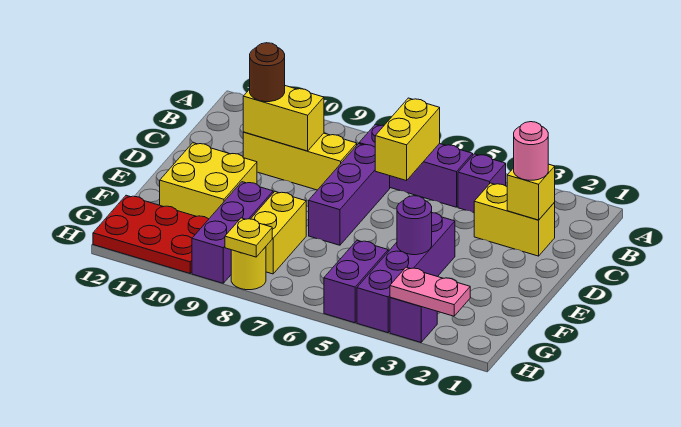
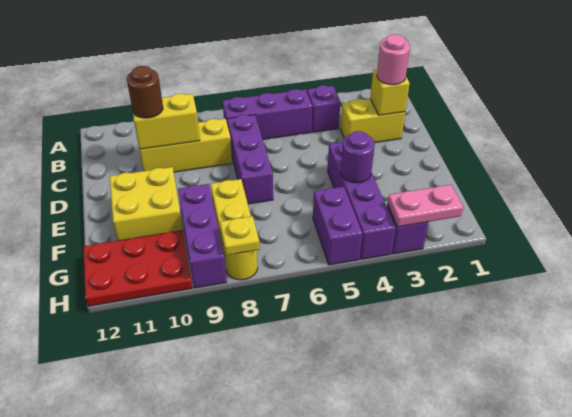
yellow brick B6:C6 level 2 -> none

